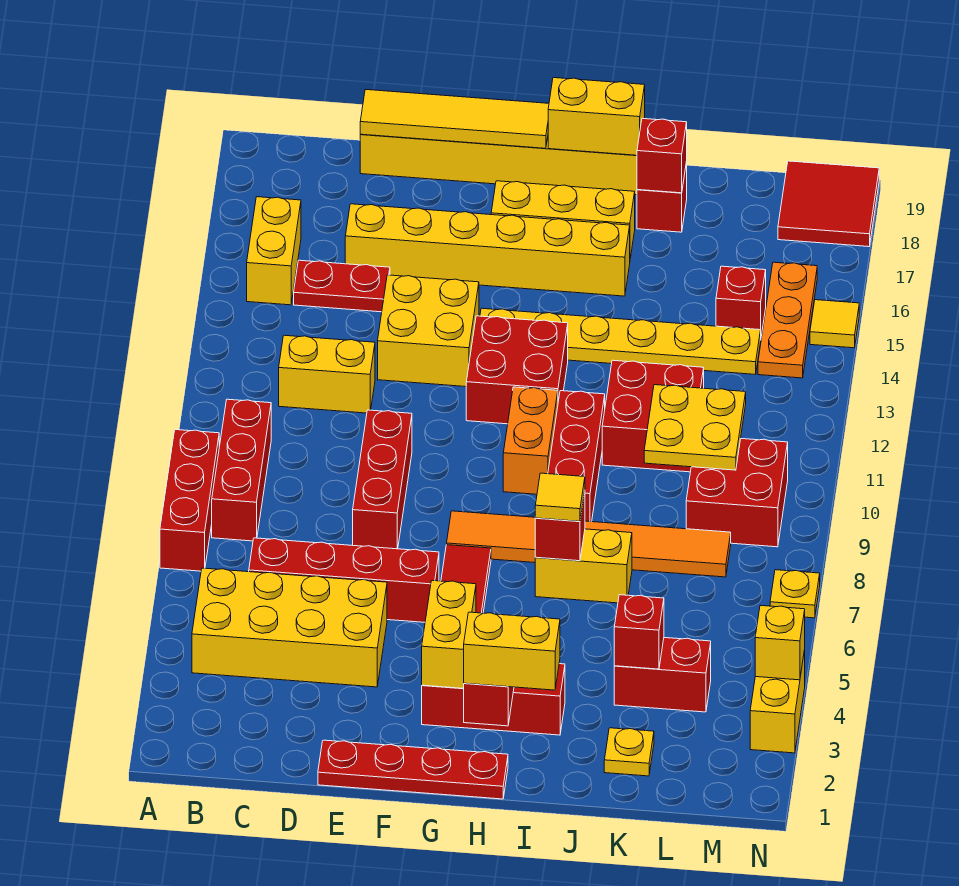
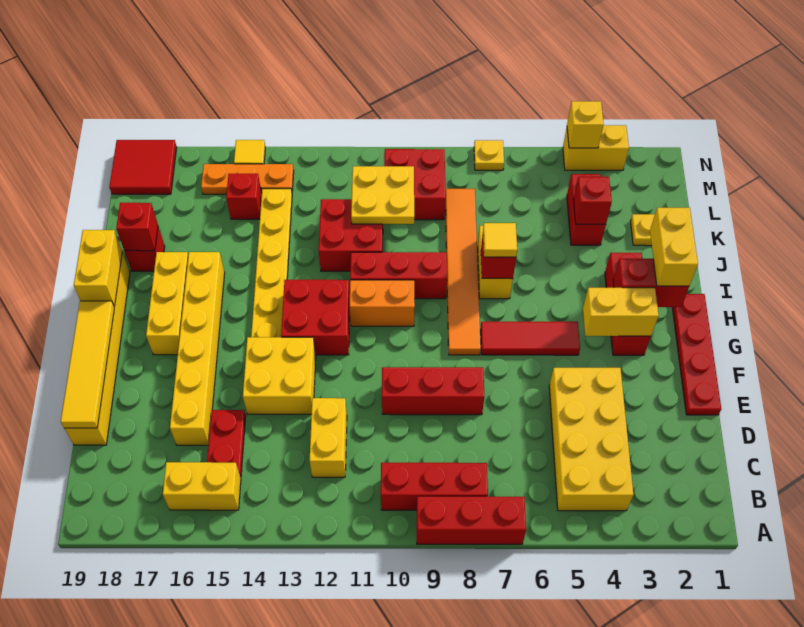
red brick C6:F6 level 1 -> none

